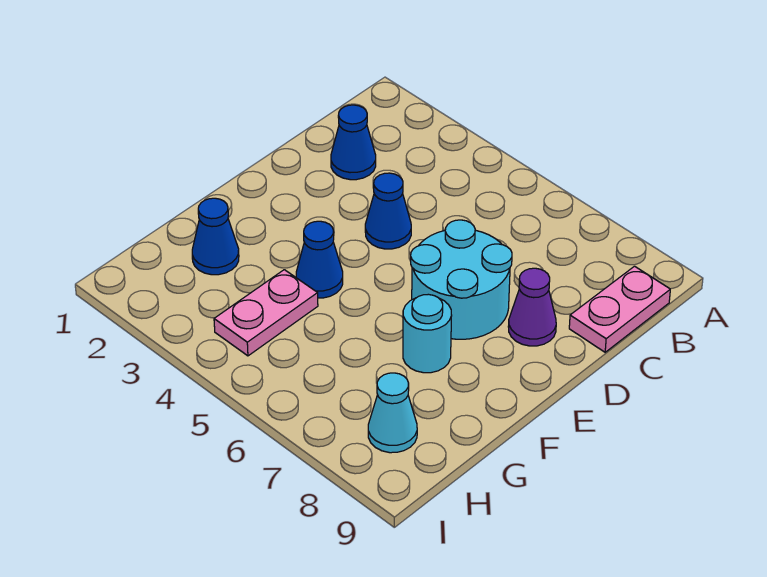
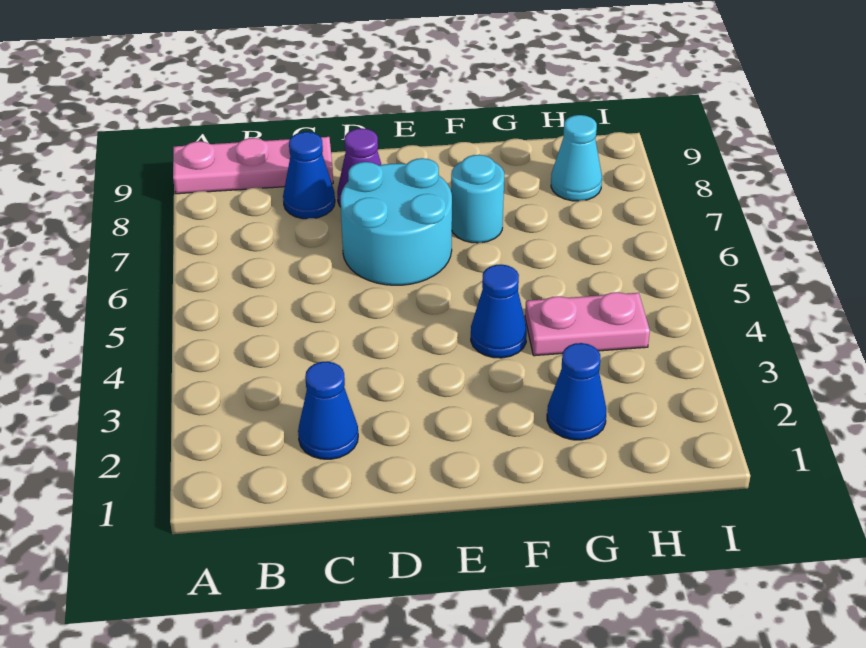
pink plate B9:C9 level 1 -> pink plate A9:C9 level 1
blue cone D4 level 1 -> blue cone C8 level 1

